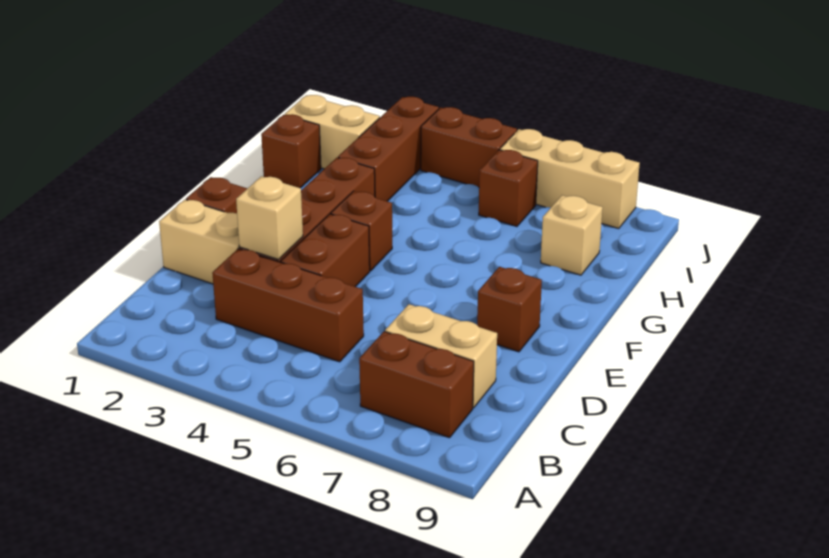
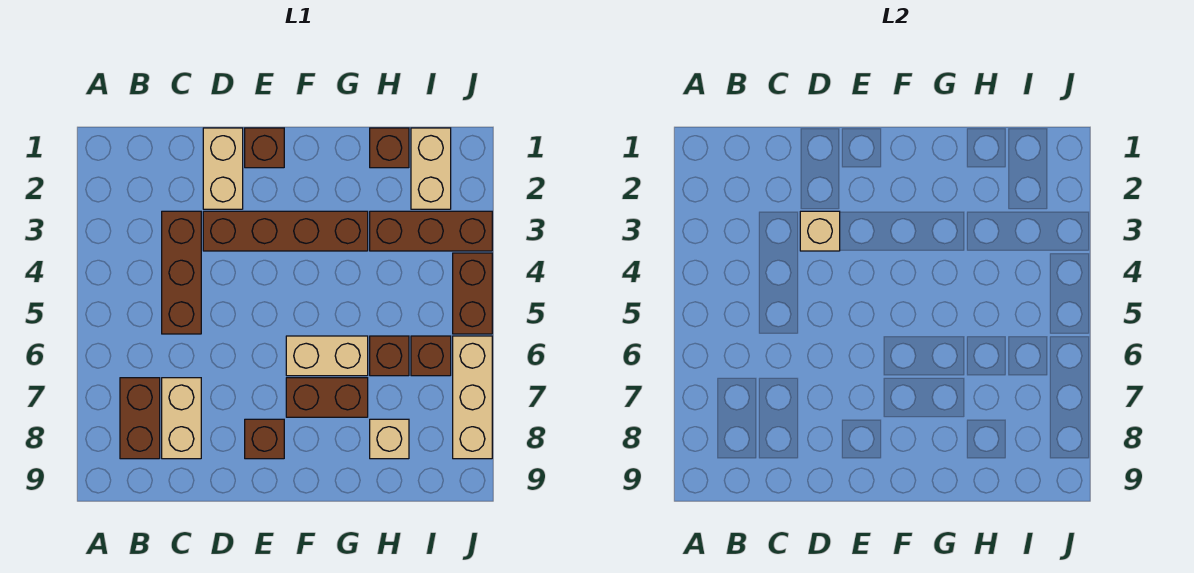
brown brick D4:E4 level 1 -> brown brick F7:G7 level 1
brown brick F4 level 1 -> brown brick H6 level 1
none -> tan brick F6:G6 level 1

